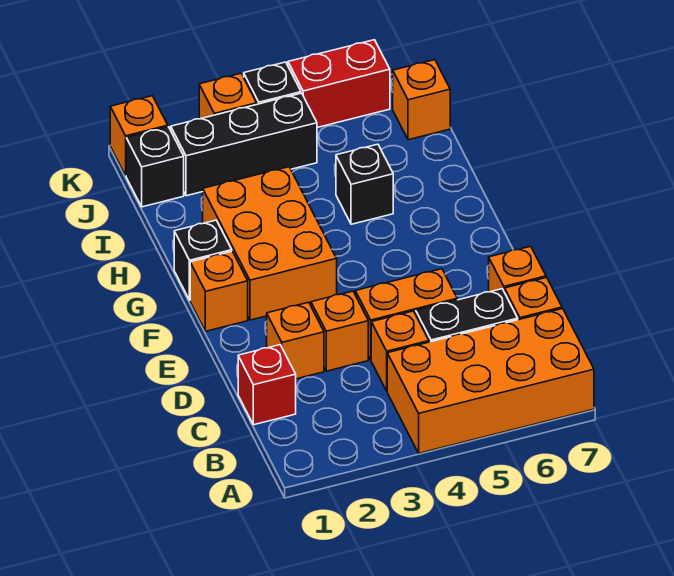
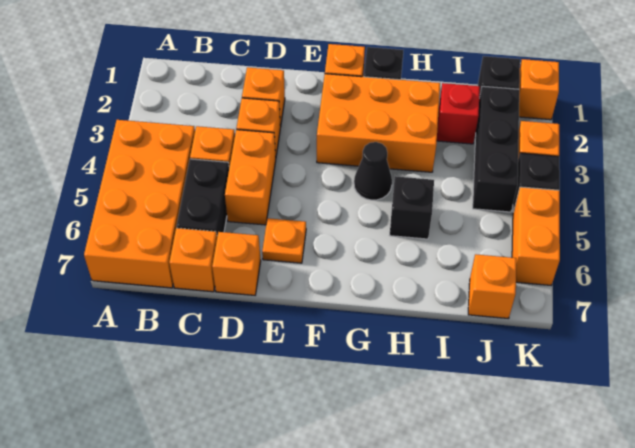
red brick C1 level 1 -> red brick I2 level 1
none -> orange plate E6 level 1
none -> black cone G4 level 1
red brick K5:K6 level 1 -> orange brick K5:K6 level 1

